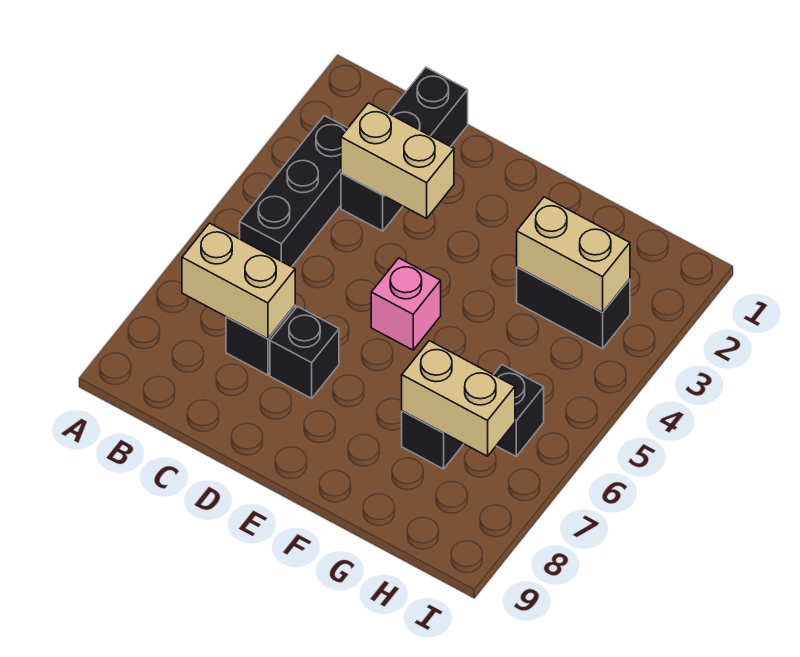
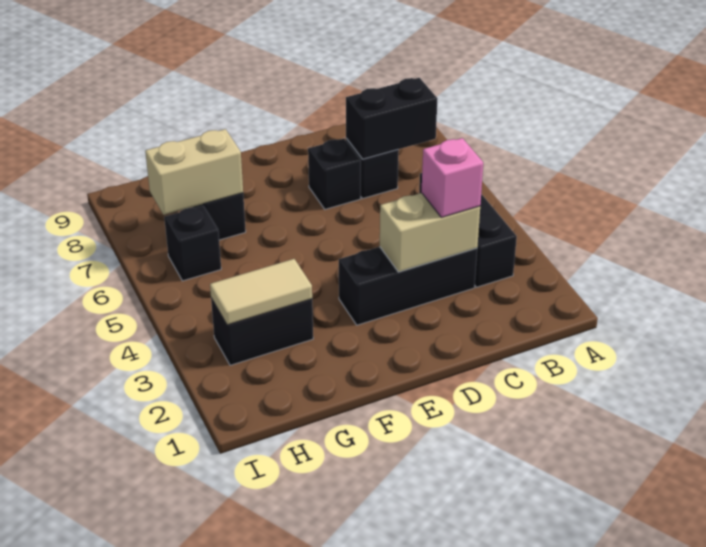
tan brick B7:C7 level 2 -> black brick B7:C7 level 2
black brick C1:C3 level 1 -> black brick C3:E3 level 1
pink brick E5 level 1 -> pink brick C3 level 3
tan brick G3:H3 level 2 -> tan tile G3:H3 level 2

